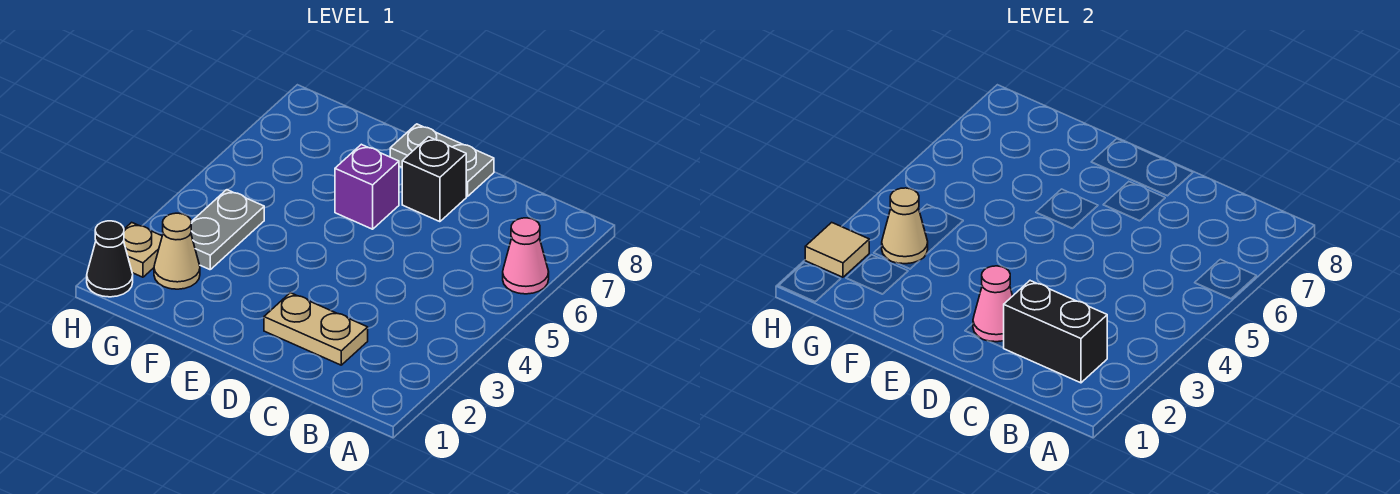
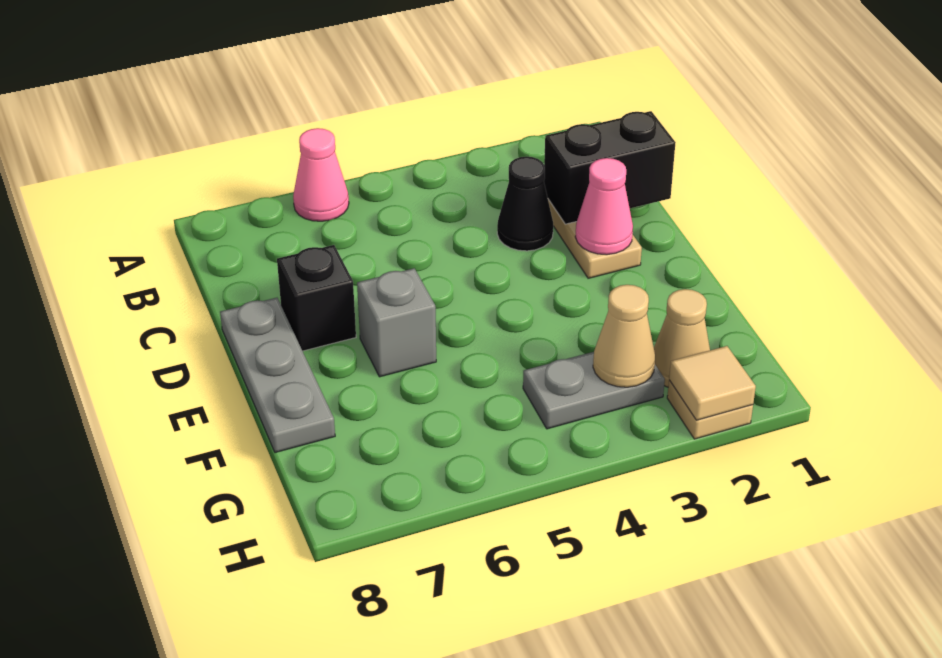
black brick B2:C2 level 2 -> black brick C1:C2 level 2
grey plate D8:E8 level 1 -> grey plate D8:F8 level 1
purple brick E6 level 1 -> grey brick E6 level 1
black cone H1 level 1 -> black cone C3 level 1

